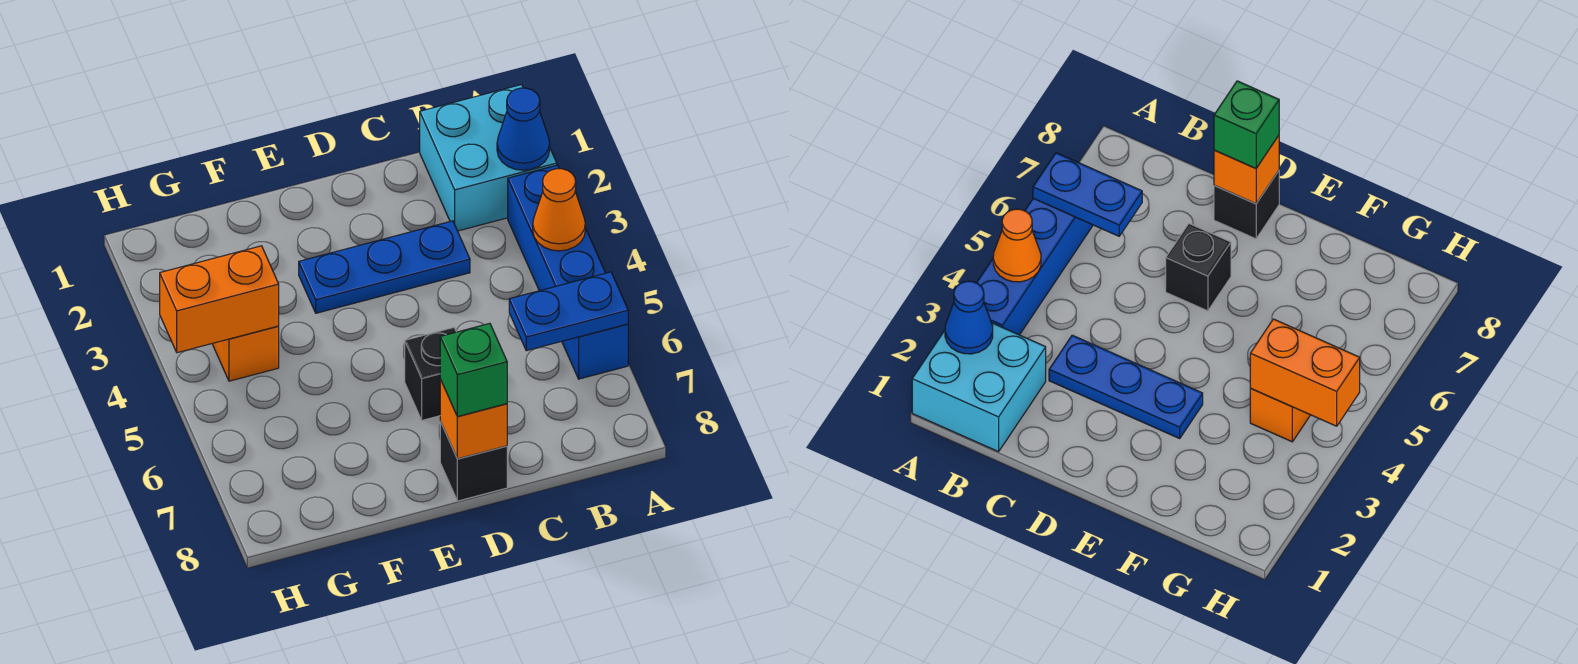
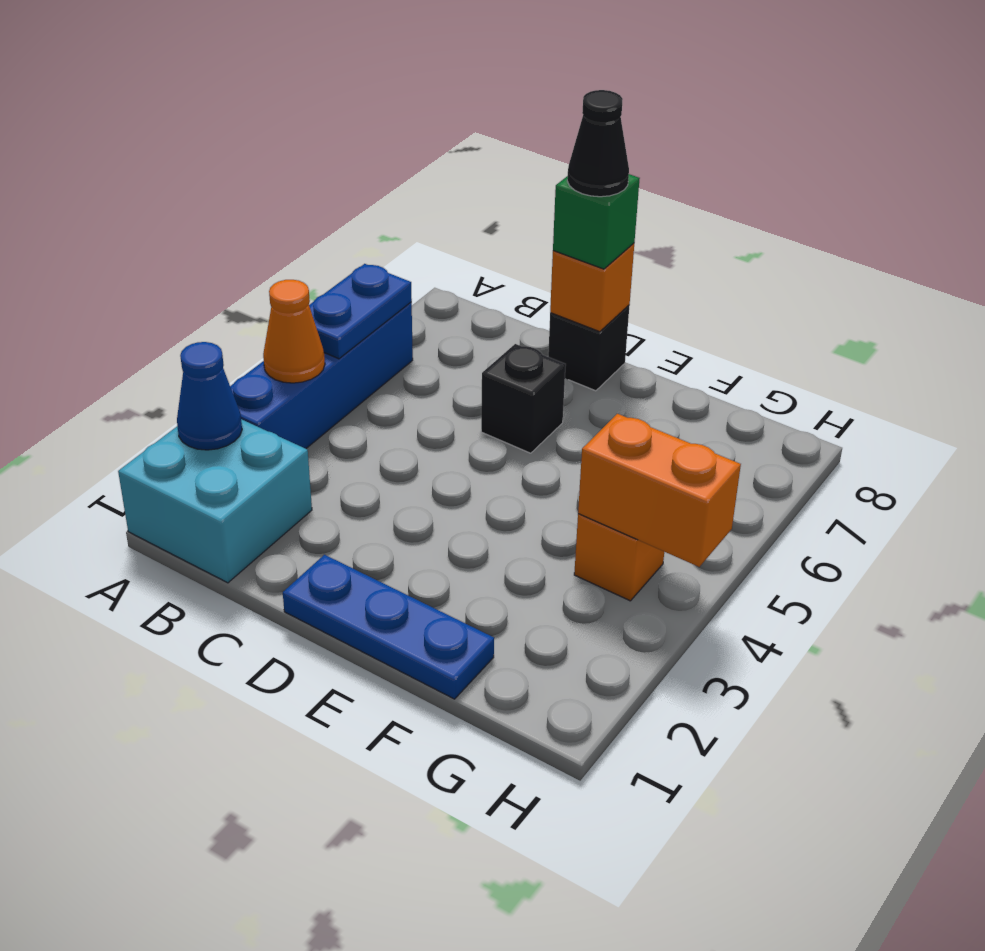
blue plate A6:B6 level 2 -> blue plate A5:A6 level 2
blue plate C3:E3 level 1 -> blue plate D1:F1 level 1
none -> black cone D8 level 4

